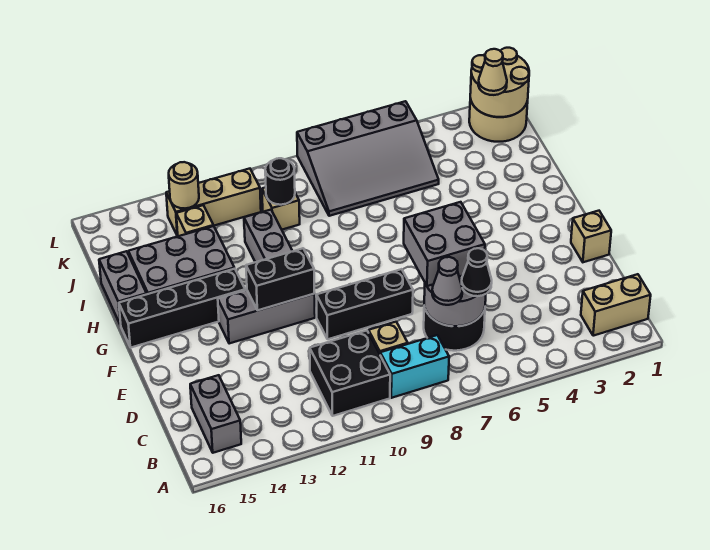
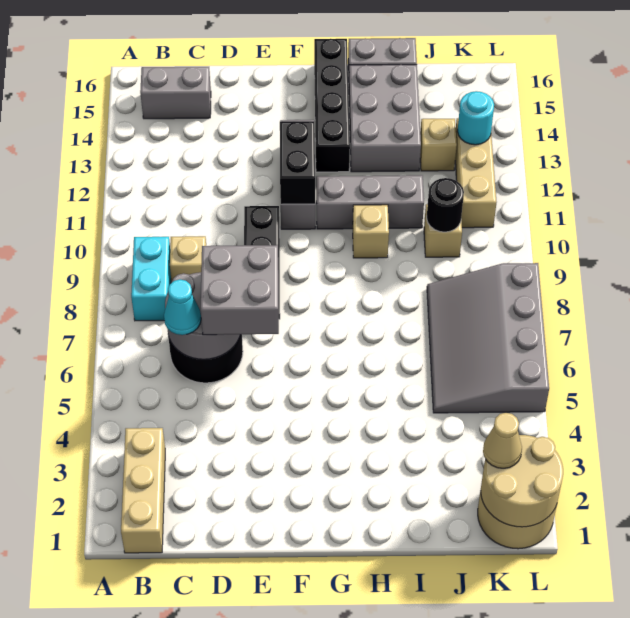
tan brick B1:B2 level 1 -> tan brick B1:B3 level 1
black brick B10:C11 level 1 -> none
black cone C6 level 3 -> cyan cone C6 level 3
grey cone C7 level 3 -> none
tan brick E1 level 1 -> tan brick H10 level 1
tan round brick K13 level 2 -> cyan round brick K13 level 2

